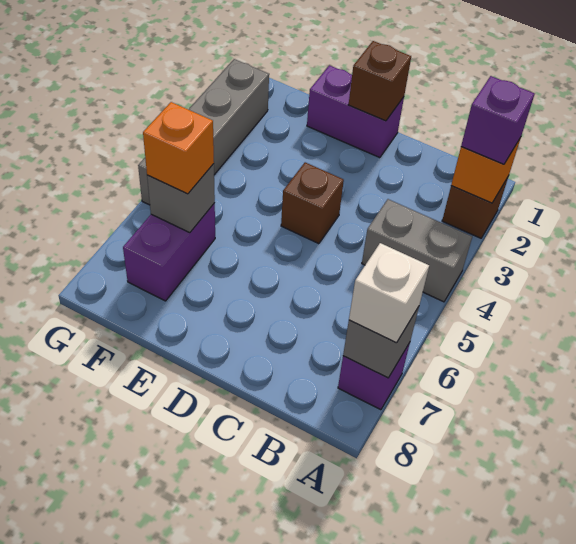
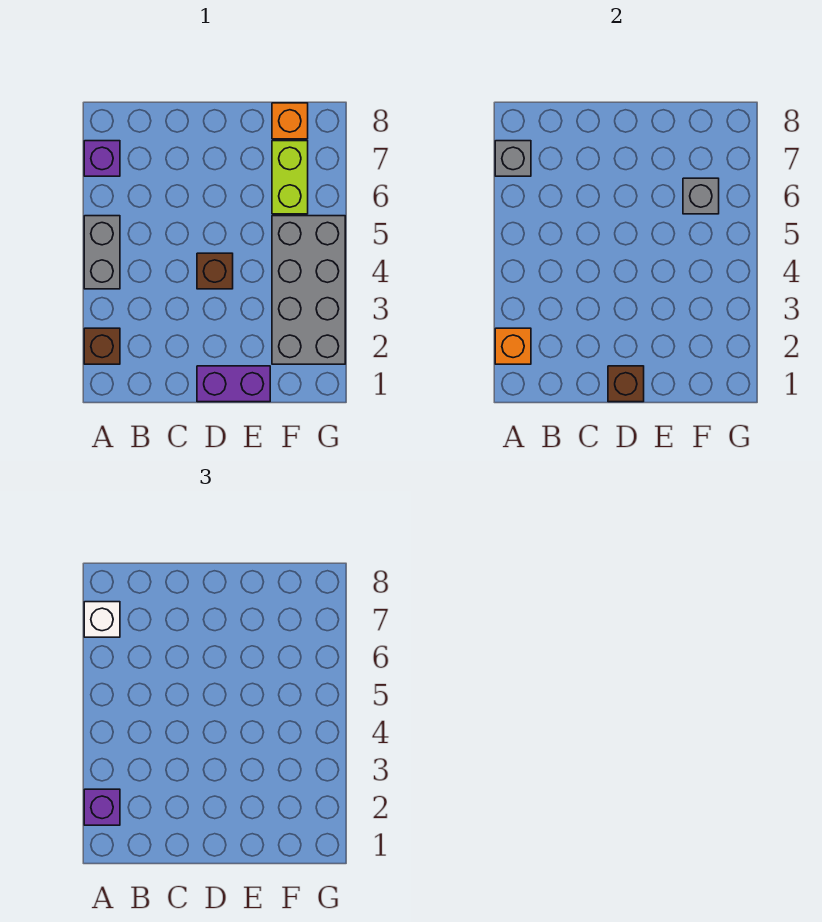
grey brick A4:B4 level 1 -> grey brick A4:A5 level 1
purple brick F6:F7 level 1 -> lime brick F6:F7 level 1
orange brick F6 level 3 -> orange brick F8 level 1
grey brick G2:G5 level 1 -> grey brick F2:G5 level 1

